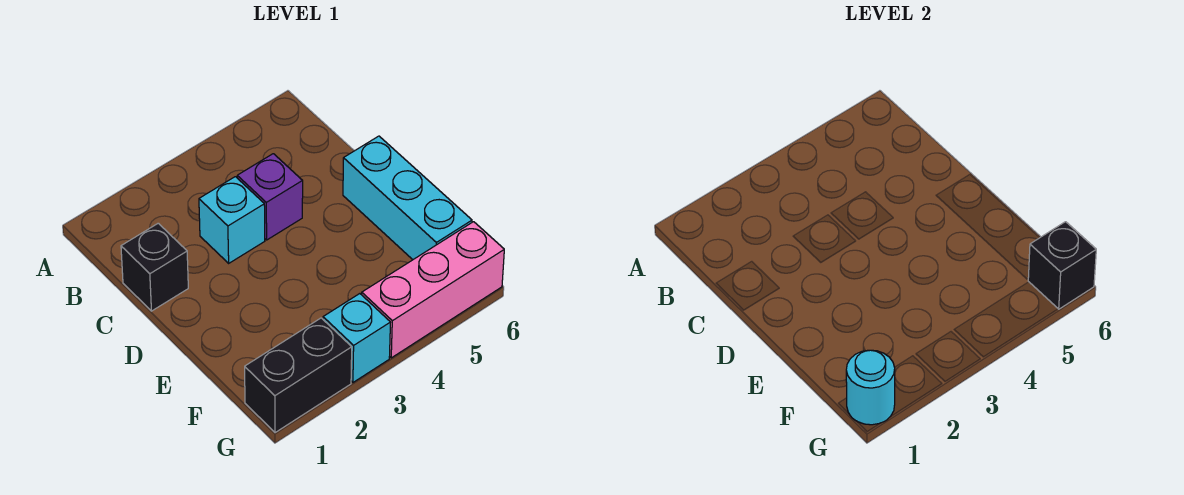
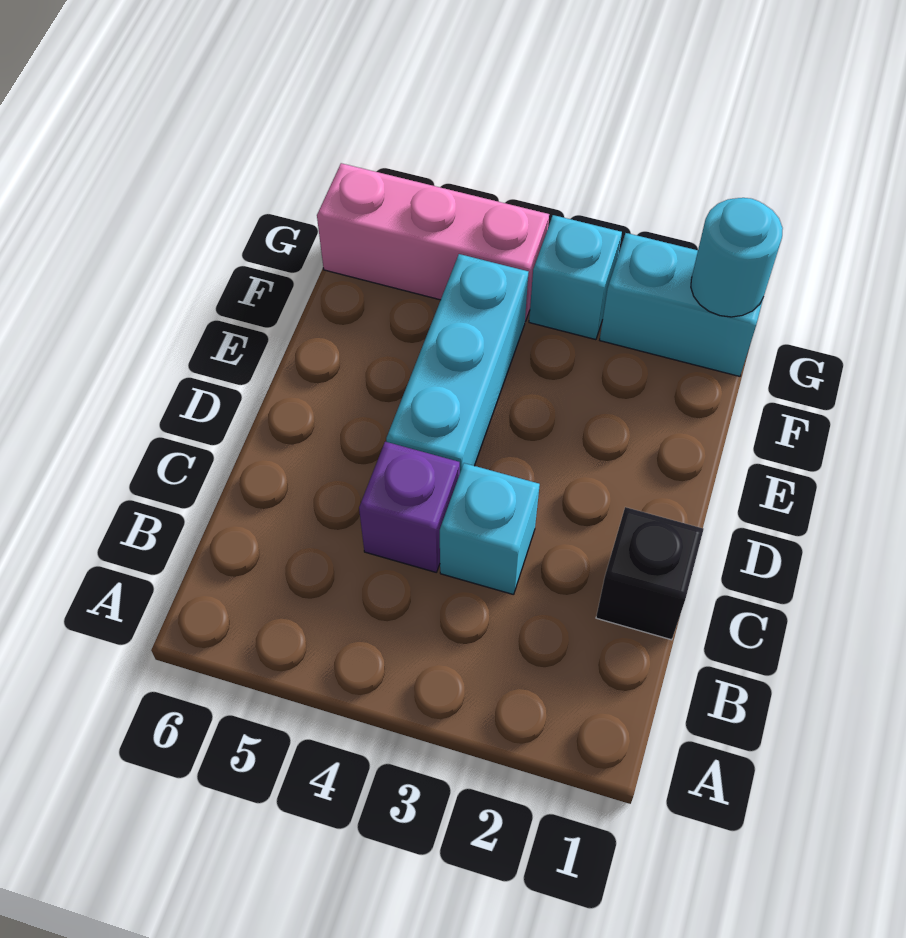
cyan brick D6:F6 level 1 -> cyan brick D4:F4 level 1
black brick G1:G2 level 1 -> cyan brick G1:G2 level 1
black brick G6 level 2 -> none

